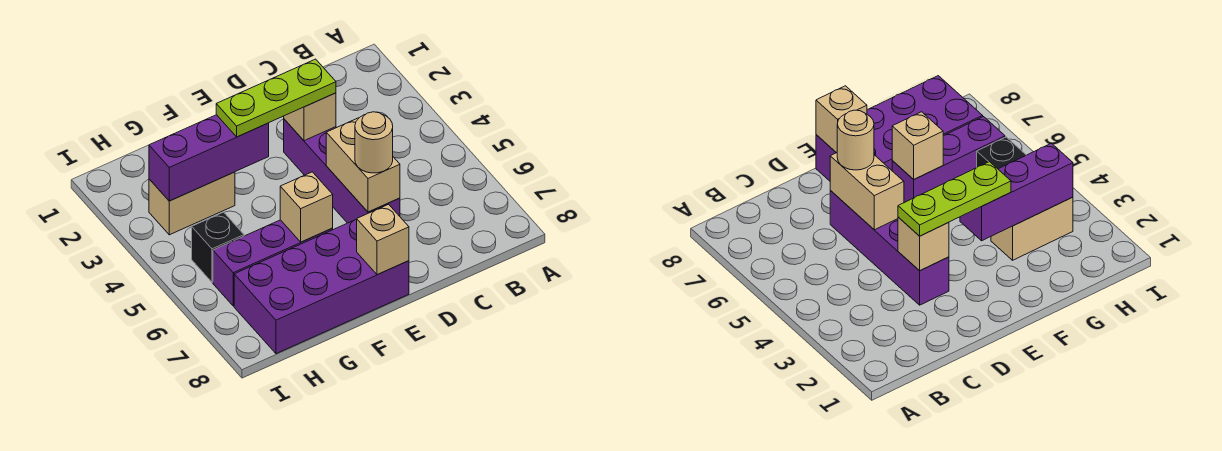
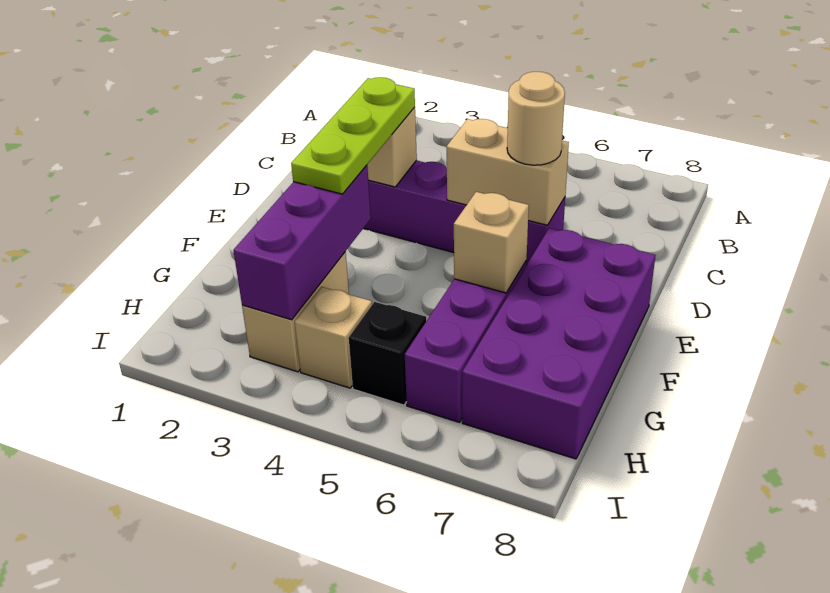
tan brick E8 level 2 -> tan brick H4 level 1

